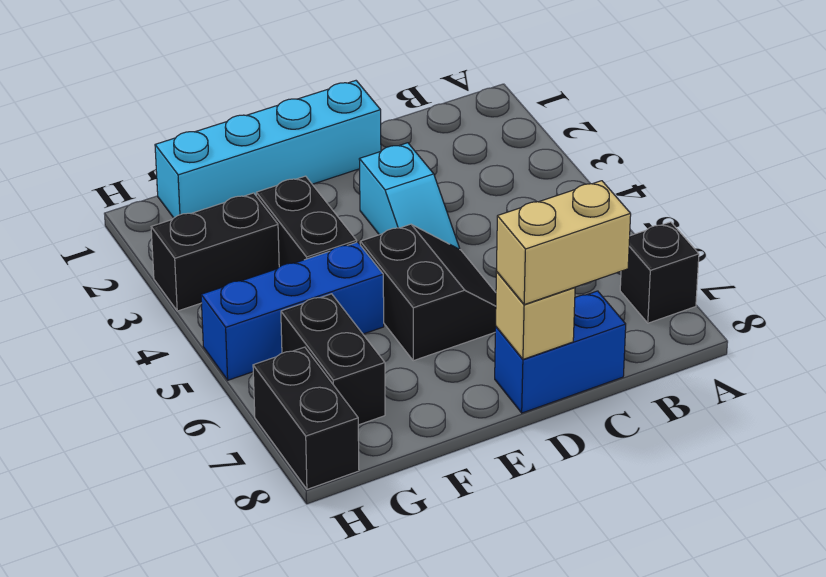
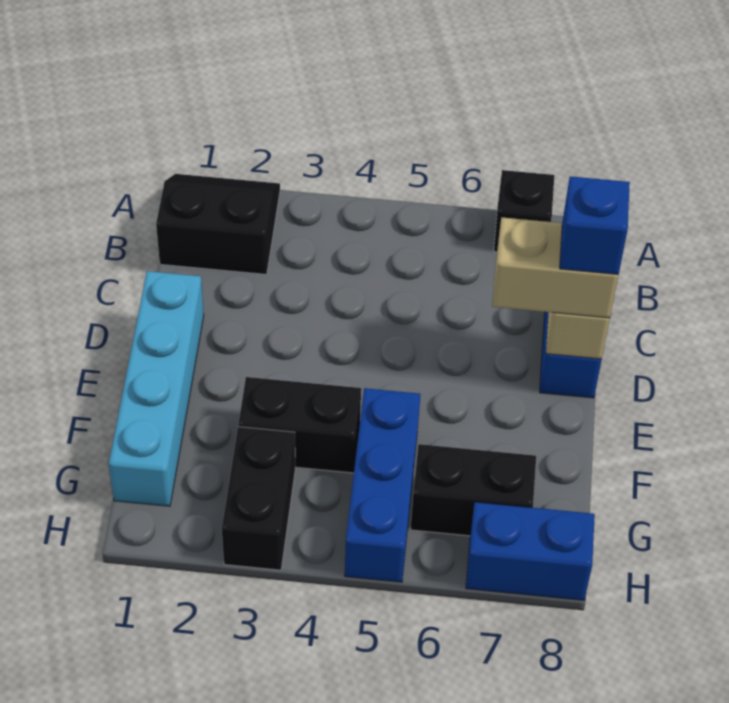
tan brick C8:D8 level 3 -> tan brick D7:D8 level 3
cyan slope D3:D4 level 1 top 3 -> none
black slope D5:E6 level 1 top E -> black slope A1:B2 level 1 top B
none -> blue brick D8 level 4
black brick H7:H8 level 1 -> blue brick H7:H8 level 1

